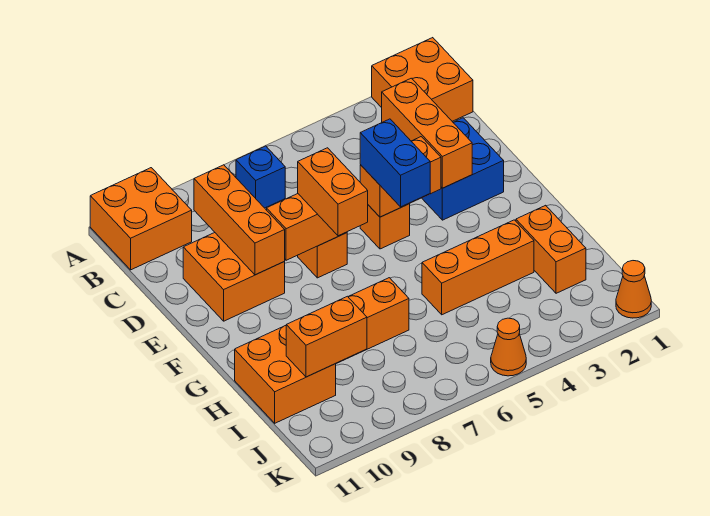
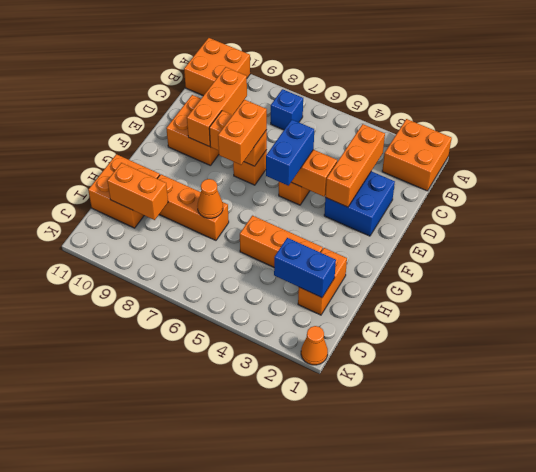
none -> blue brick I2:I3 level 2
orange cone K5 level 1 -> orange cone H7 level 2

